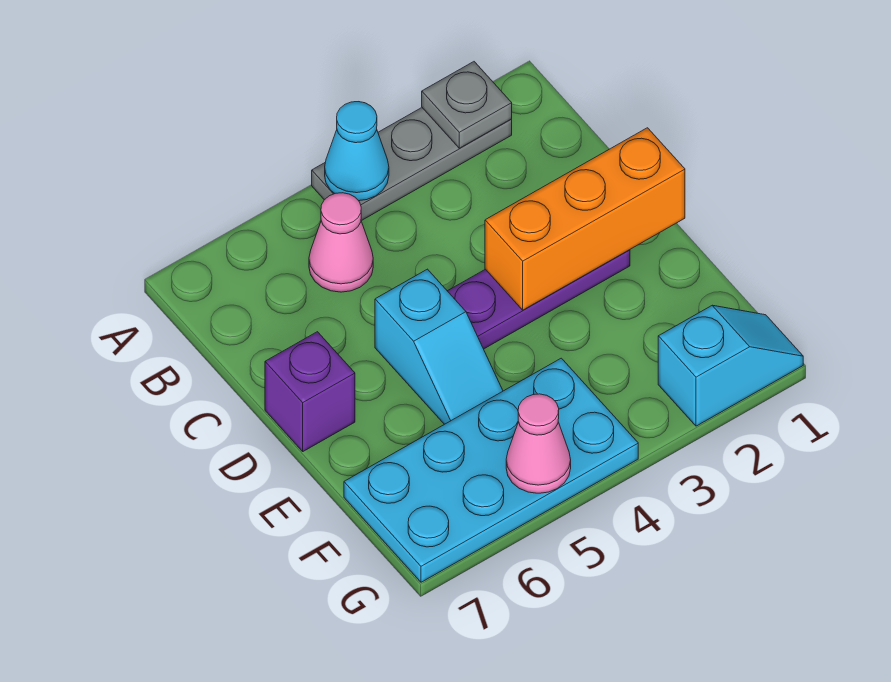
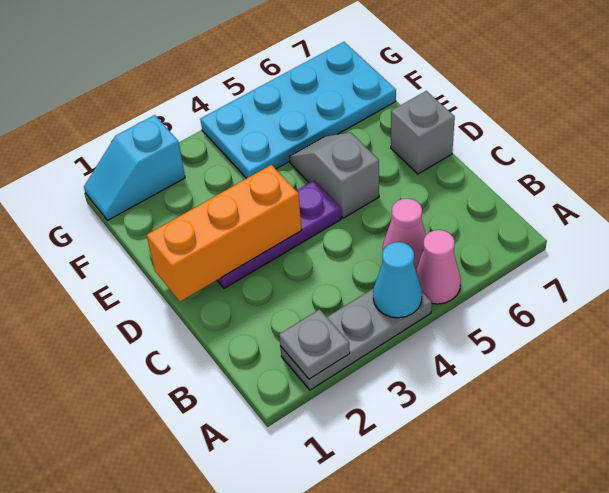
cyan slope D5:E5 level 1 top D -> grey slope D5:E5 level 1 top D
purple brick D7 level 1 -> grey brick D7 level 1
pink cone G5 level 2 -> pink cone A5 level 1

